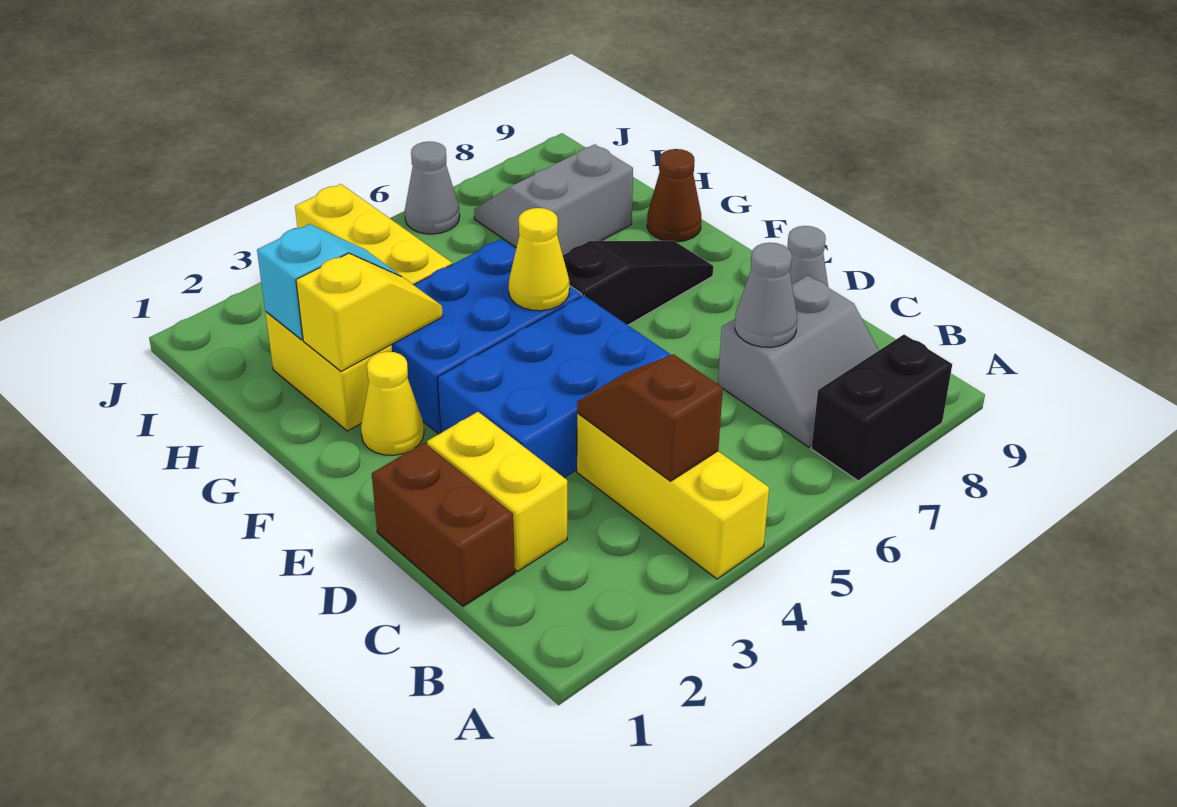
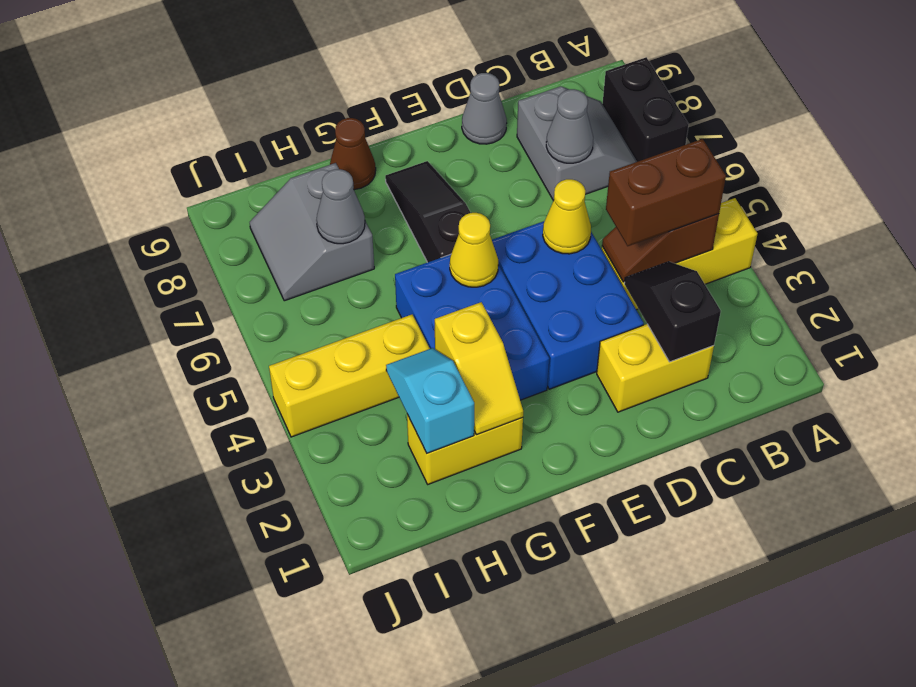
brown brick C1:D1 level 1 -> brown brick B4:C4 level 3
none -> black slope C2:C3 level 2 top 2
yellow cone F2 level 1 -> yellow cone D5 level 2
yellow slope G2:G3 level 2 top 2 -> yellow slope G2:G3 level 2 top 3
grey cone J6 level 1 -> grey cone H7 level 2

